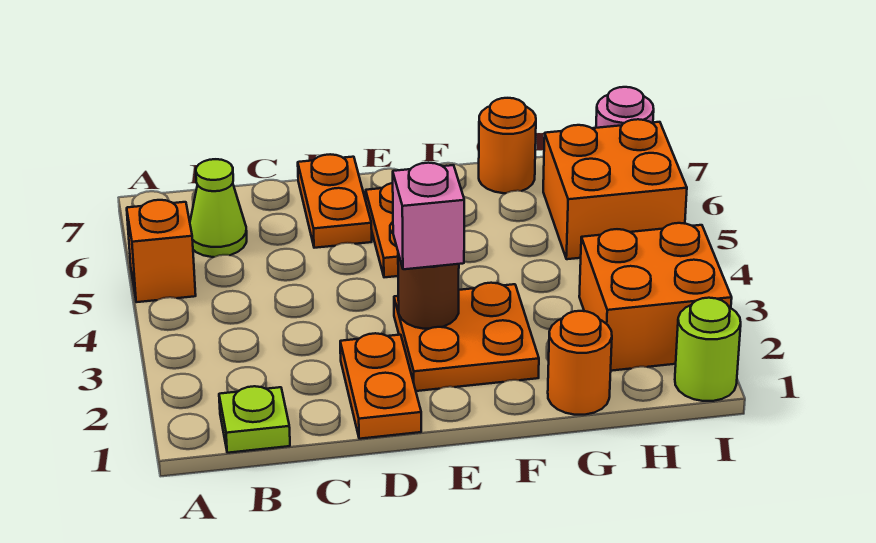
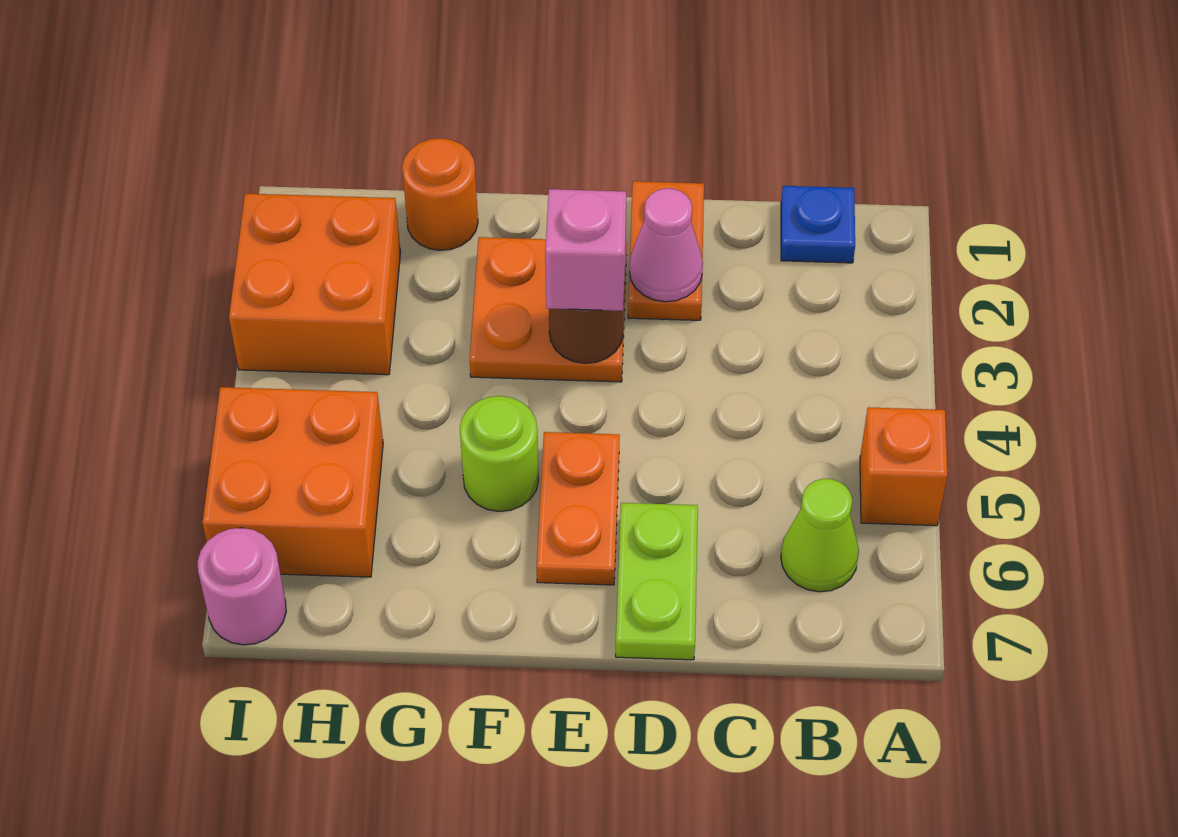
lime plate B1 level 1 -> blue plate B1 level 1
none -> pink cone D2 level 2
orange plate D6:D7 level 1 -> lime plate D6:D7 level 1
orange round brick G7 level 1 -> none
lime round brick I1 level 1 -> lime round brick F5 level 1

